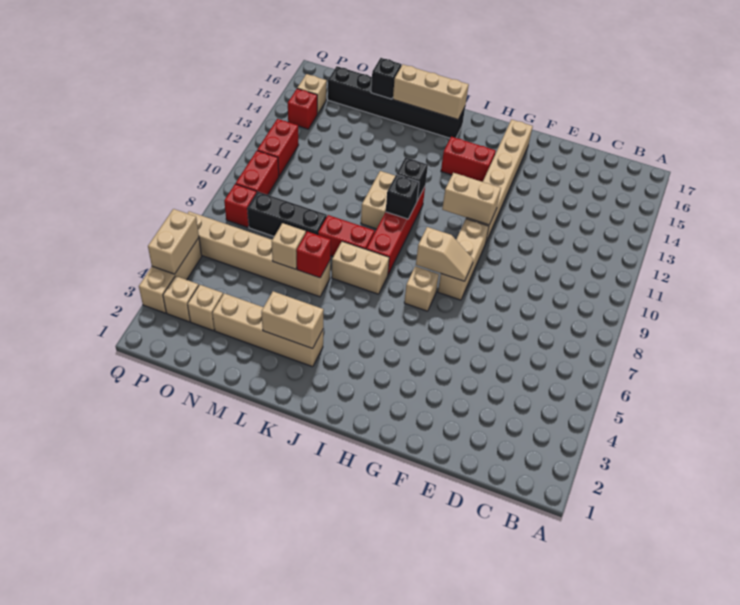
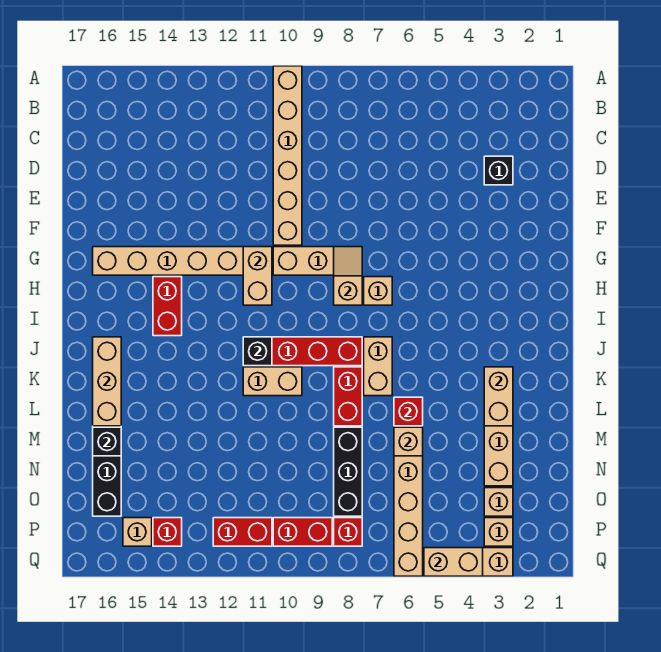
none -> tan brick A10:F10 level 1
black brick J10 level 2 -> black brick D3 level 1

